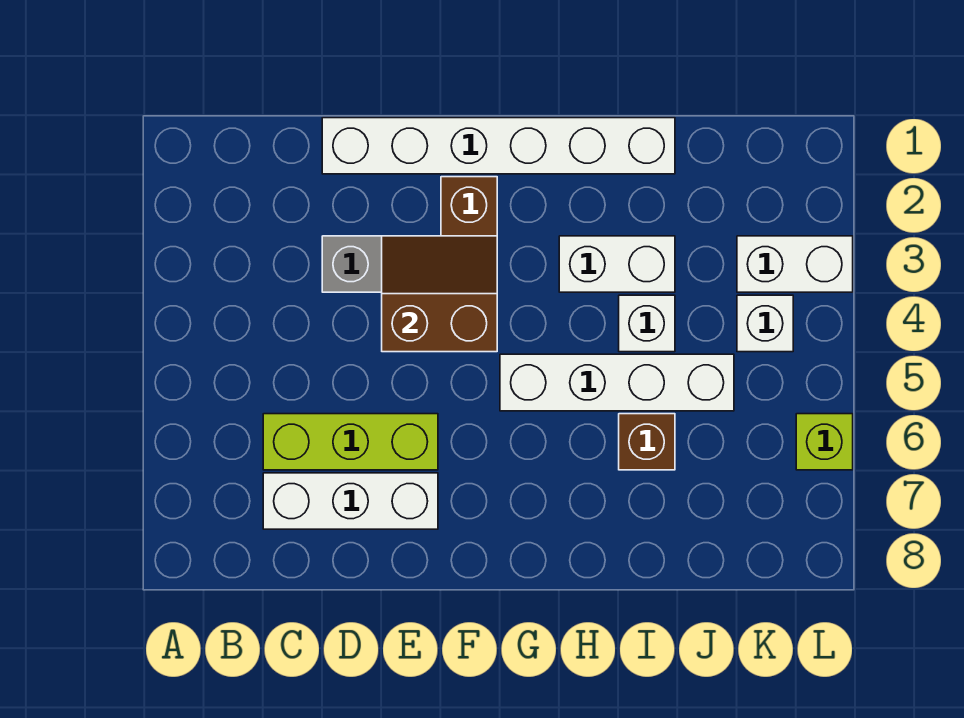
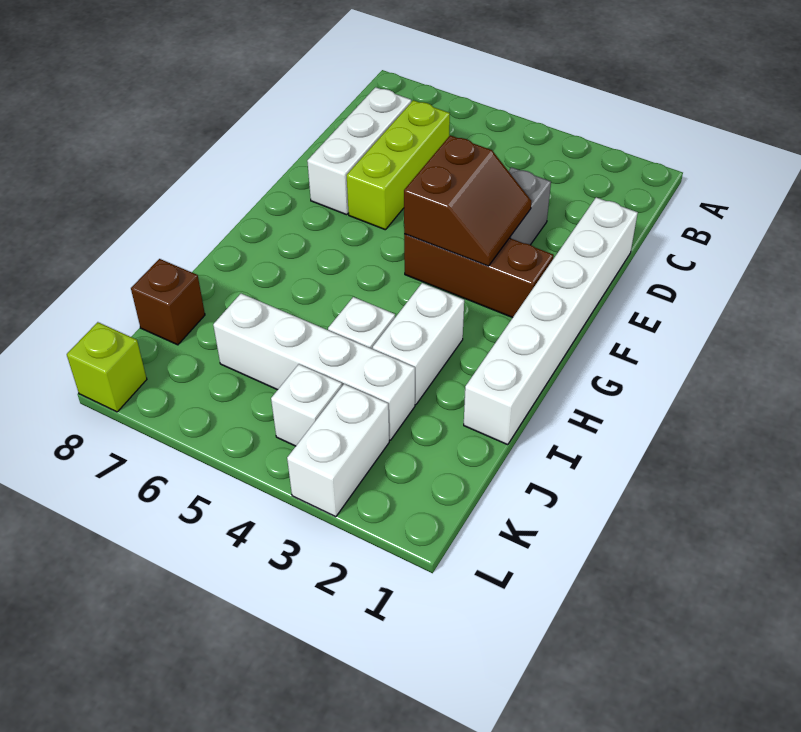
white brick G5:J5 level 1 -> white brick J3:J6 level 1
brown brick I6 level 1 -> brown brick J8 level 1
lime brick L6 level 1 -> lime brick L8 level 1

